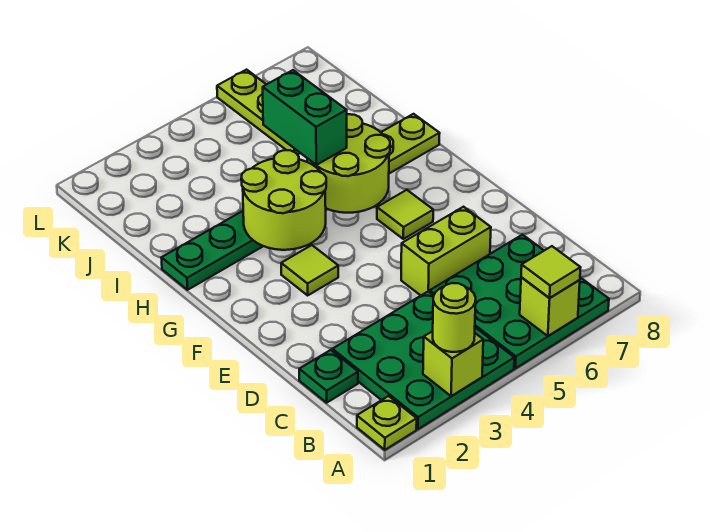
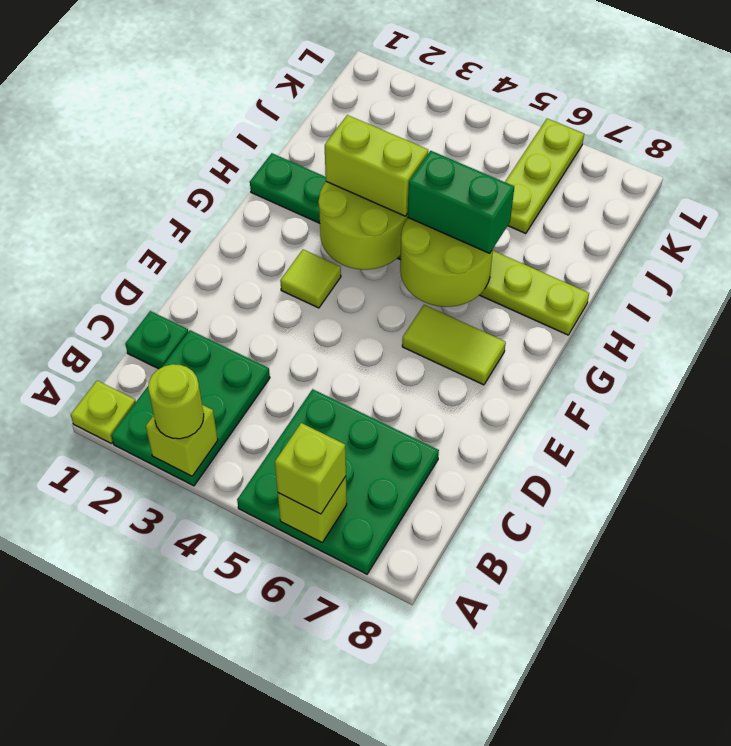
green plate A2:C4 level 1 -> green plate A2:C3 level 1
lime tile A6 level 3 -> lime brick A6 level 3
lime brick D5:D6 level 1 -> lime brick H3:H4 level 3
lime tile F6 level 1 -> lime tile F6:F7 level 1
green brick H5:I5 level 3 -> green brick H5:H6 level 3

